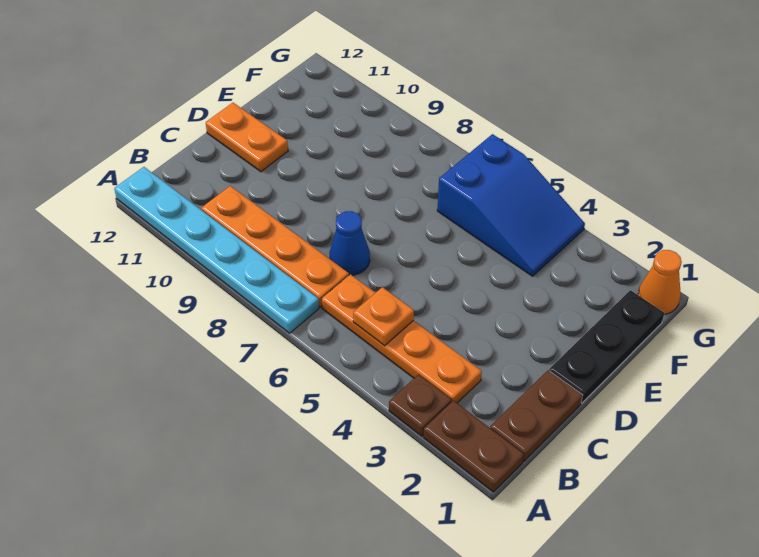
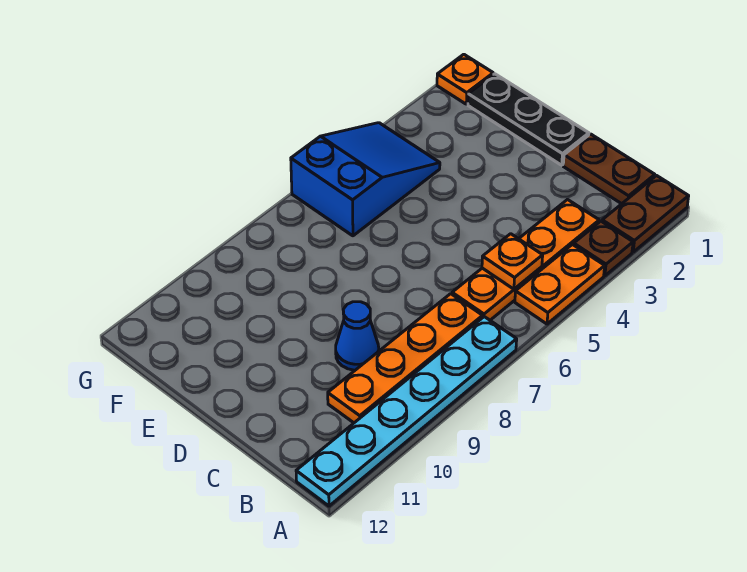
blue cone C7 level 1 -> blue cone C9 level 1
orange plate D11:D12 level 1 -> orange plate A4:A5 level 1
orange cone G1 level 1 -> orange plate G1 level 1

